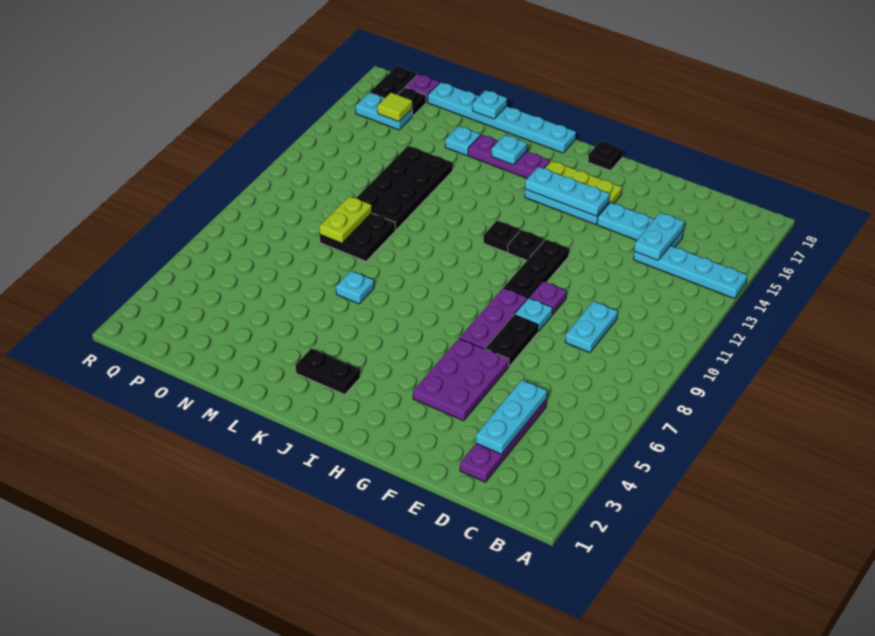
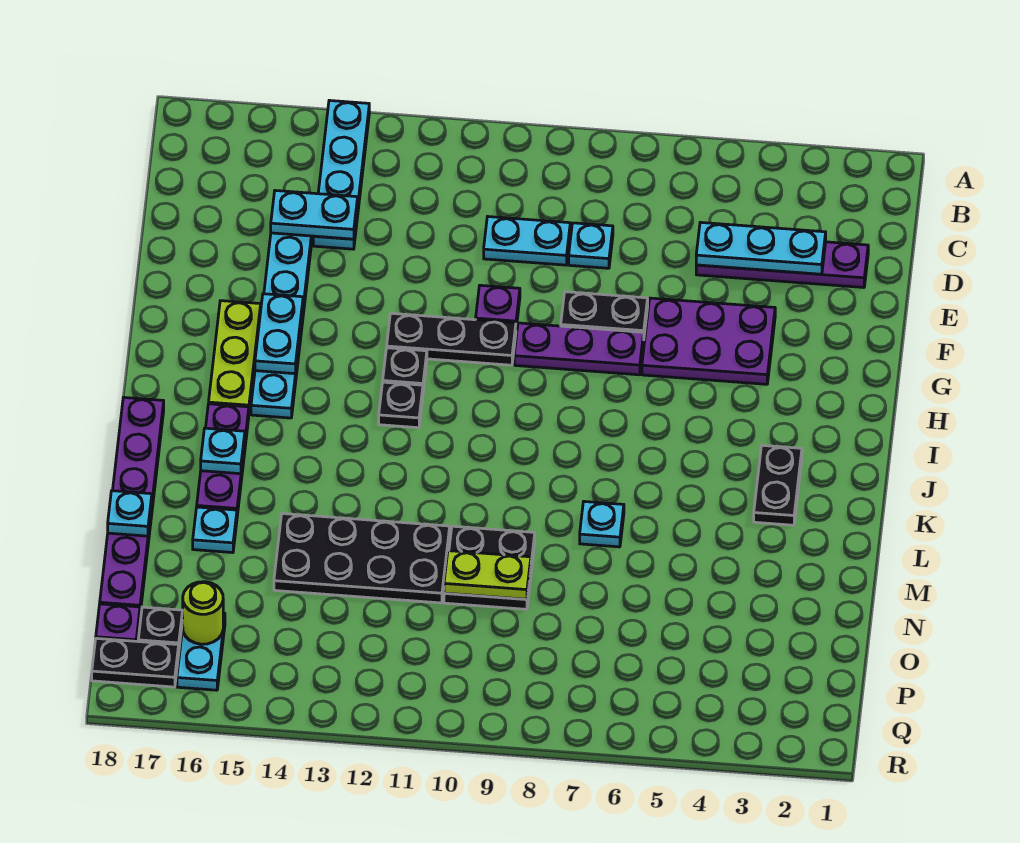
cyan plate F9 level 1 -> cyan plate D8 level 1
cyan plate G15:I15 level 2 -> cyan plate G15:H15 level 2
black plate H18 level 1 -> none
cyan plate J18:O18 level 1 -> purple plate J18:O18 level 1
lime tile P16 level 2 -> lime round brick P16 level 2

